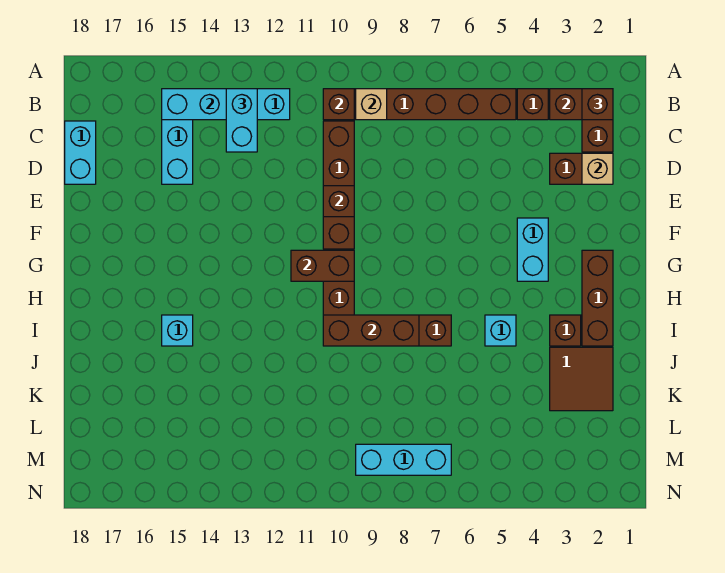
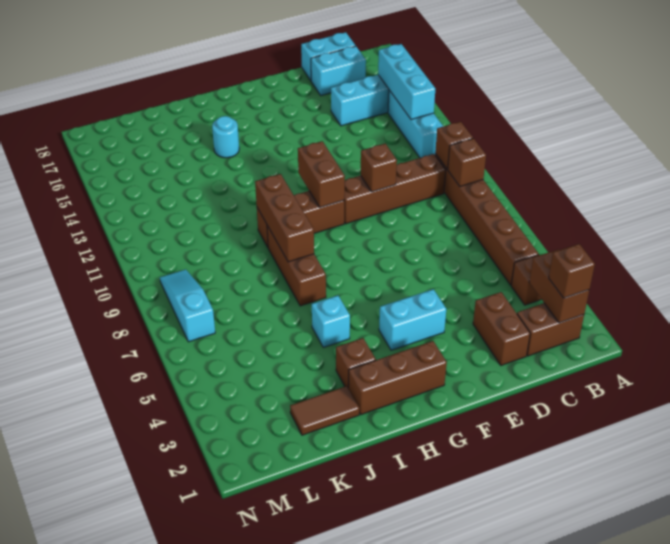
tan brick B9 level 2 -> brown brick B9 level 2
cyan brick B13:C13 level 3 -> cyan brick C17:D17 level 1
tan brick D2 level 2 -> none
cyan brick I15 level 1 -> cyan round brick I15 level 1
brown tile J2:K3 level 1 -> brown tile J2:K2 level 1
cyan brick M7:M9 level 1 -> cyan slope M7:M9 level 1 top 7

